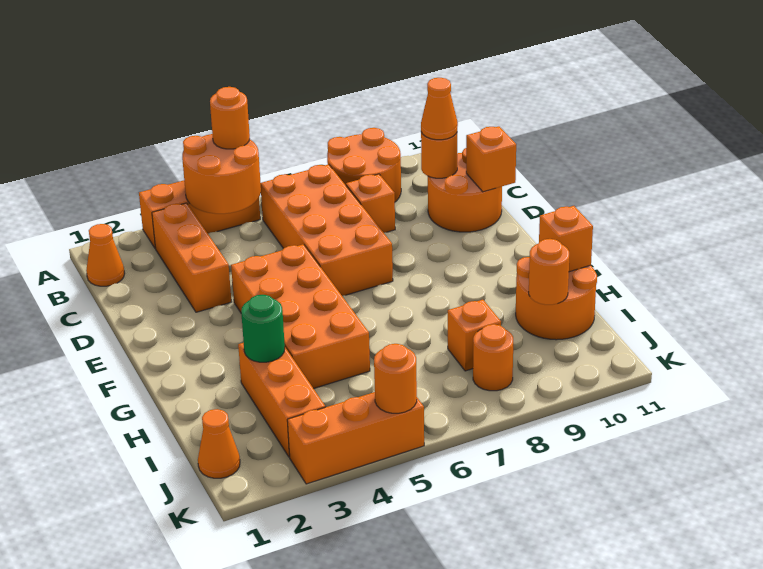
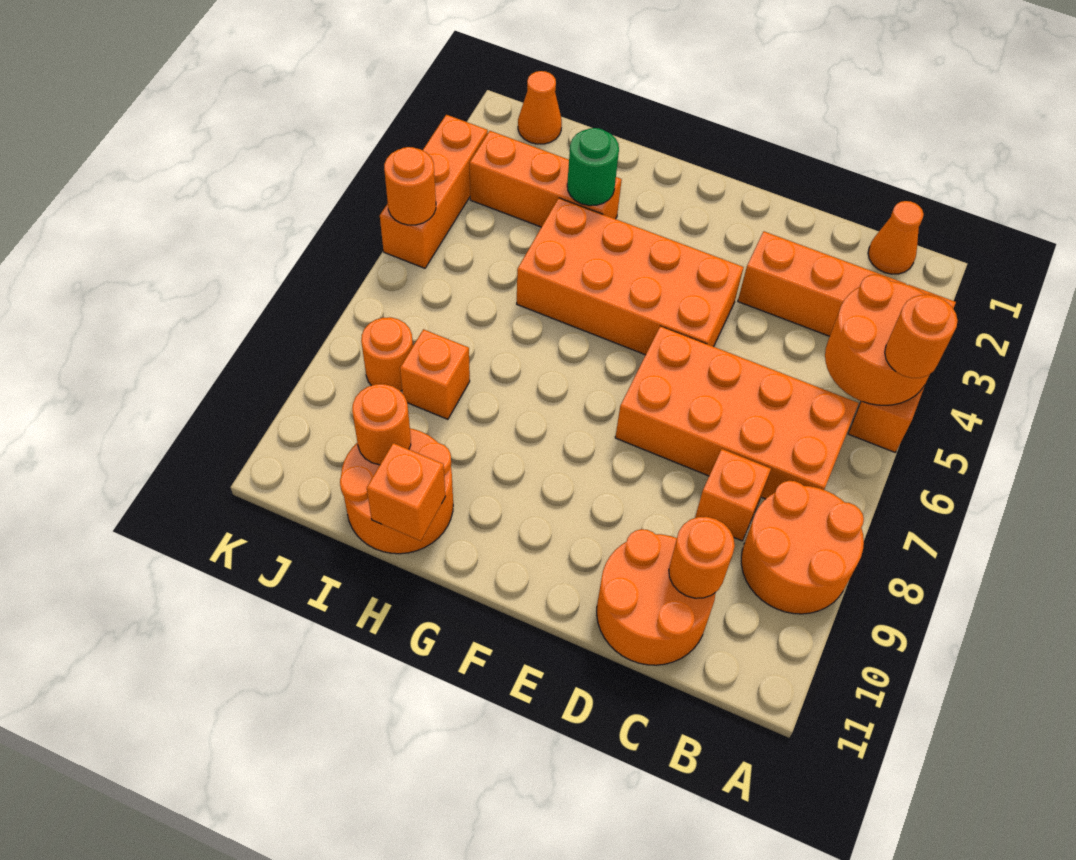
orange cone C10 level 3 -> none
orange brick D11 level 2 -> none

